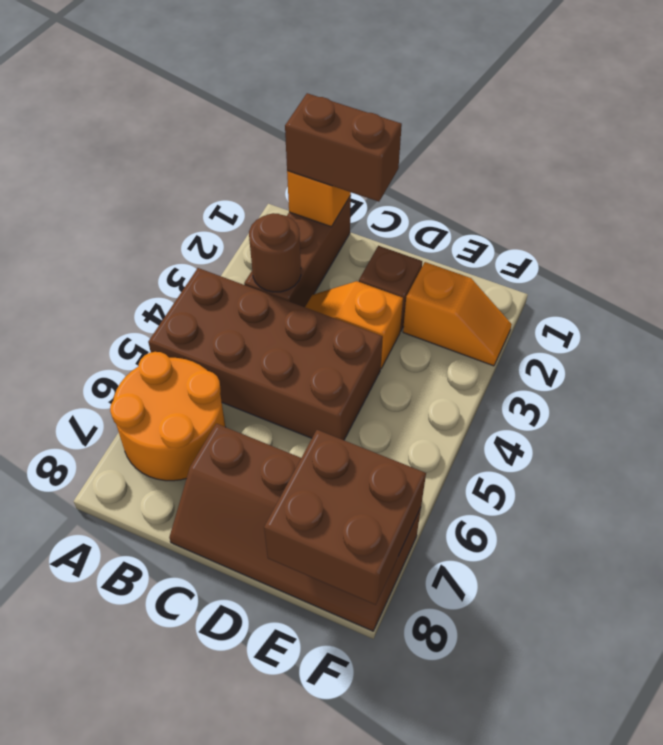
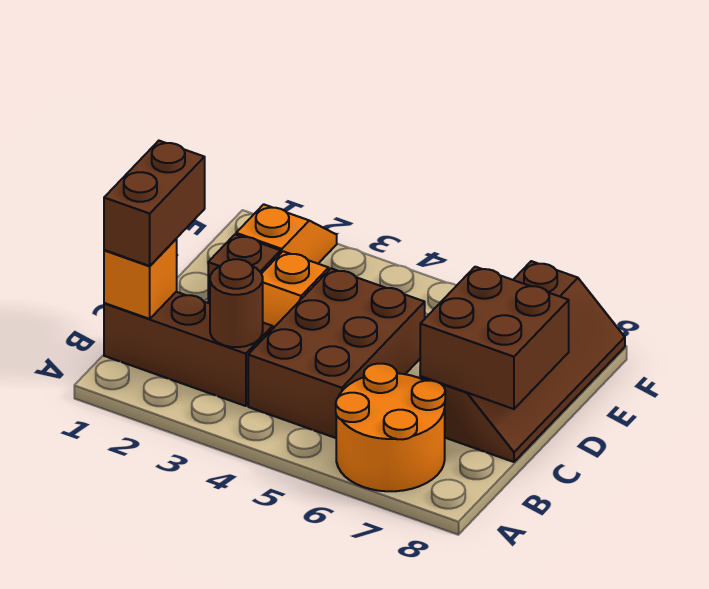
brown brick A4:D5 level 1 -> brown brick B4:D5 level 1
brown brick E7:F8 level 2 -> brown brick C7:D8 level 2

